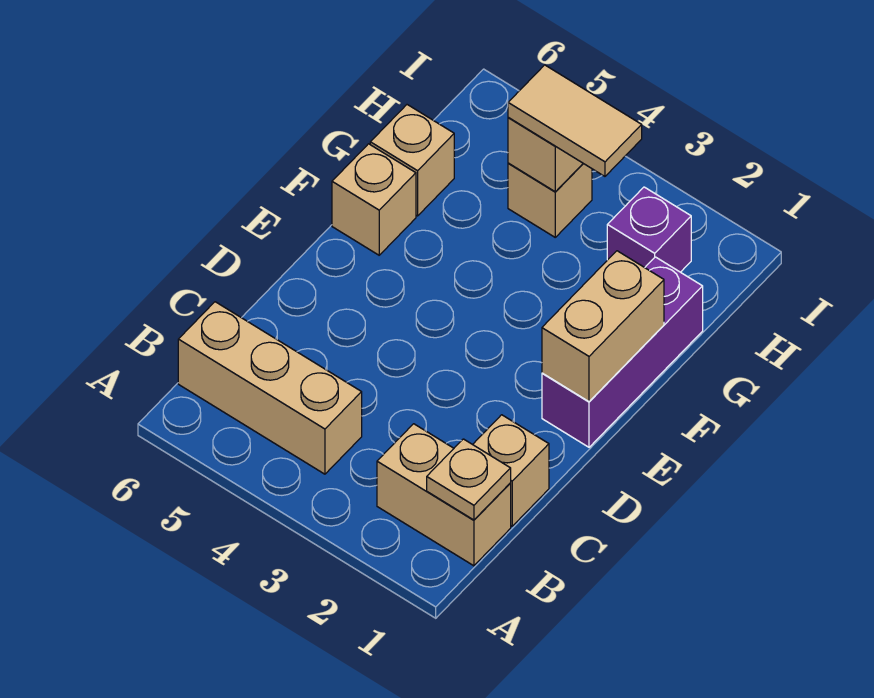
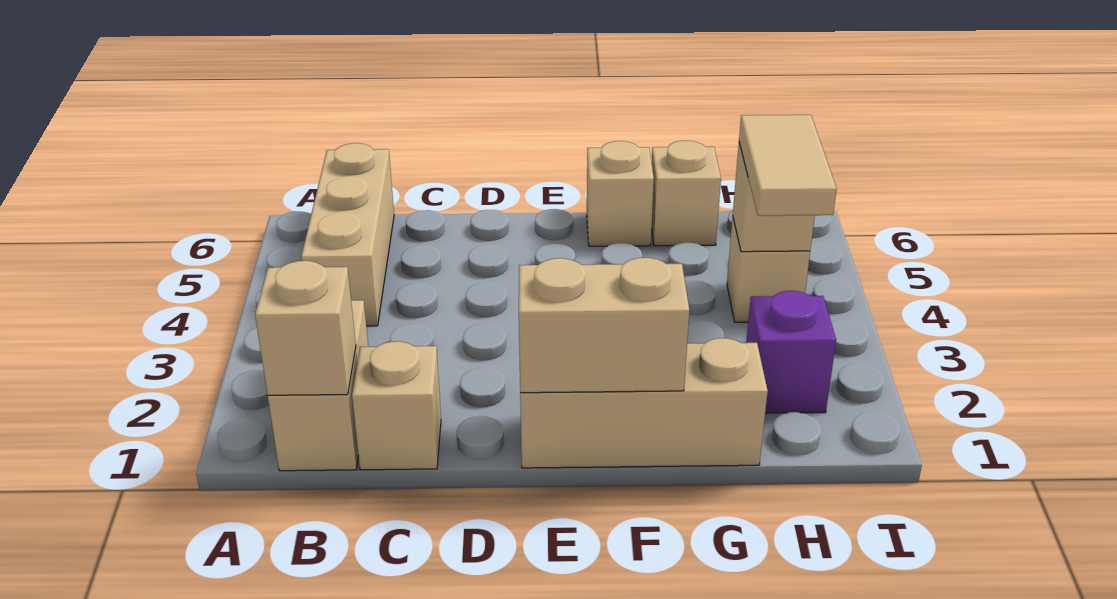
tan plate B1 level 2 -> tan brick B1 level 2
purple brick E1:G1 level 1 -> tan brick E1:G1 level 1

